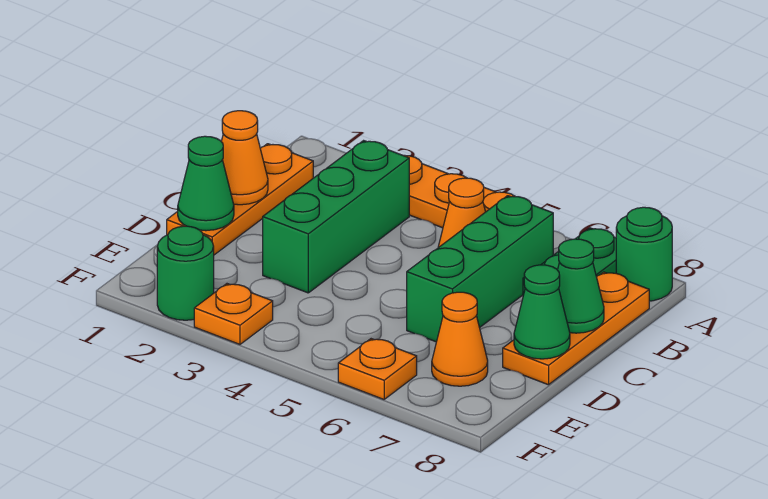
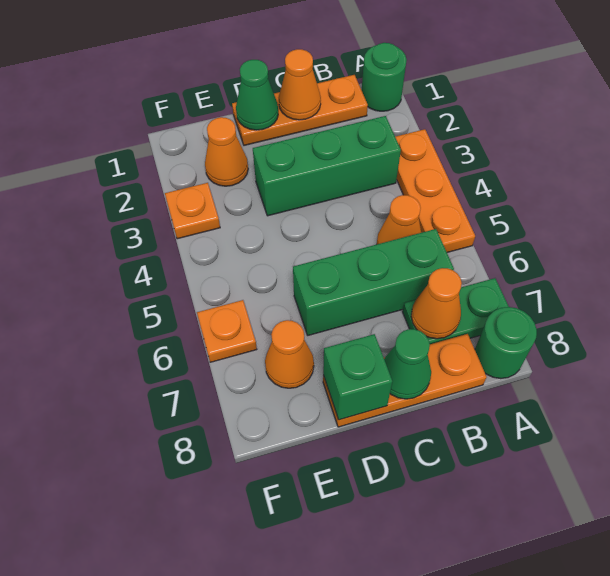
none -> orange cone B7 level 2
green cone D8 level 2 -> green brick D8 level 2
none -> orange cone E2 level 1
green round brick F2 level 1 -> green round brick A1 level 1

